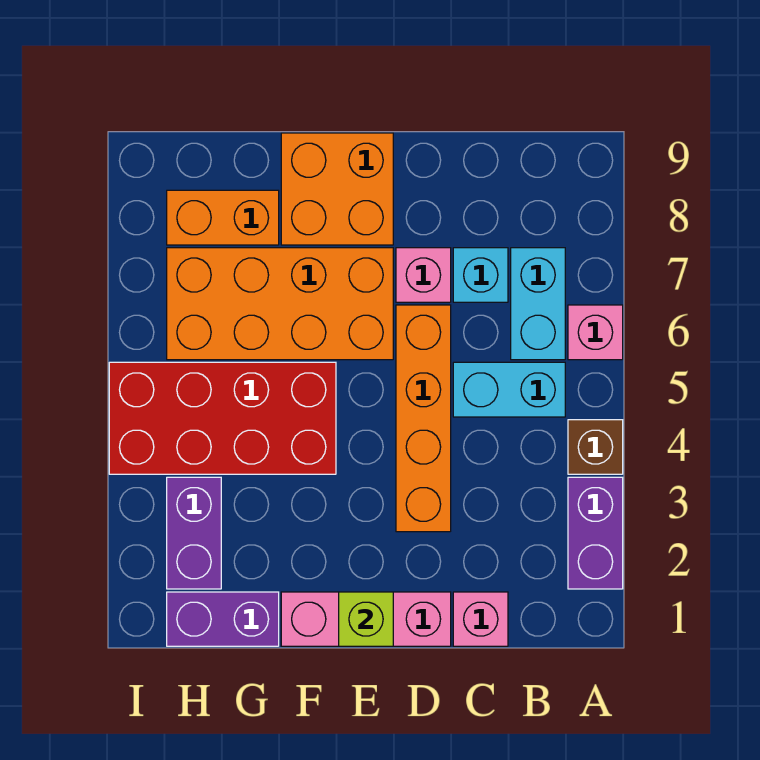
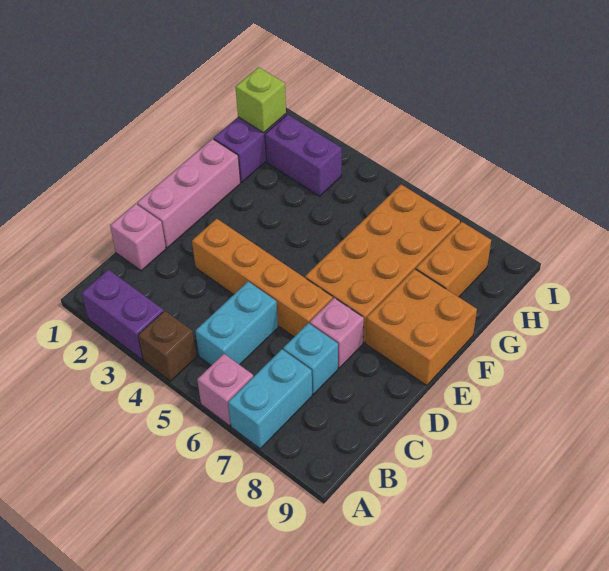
cyan brick B6:B7 level 1 -> cyan brick A7:B7 level 1
lime brick E1 level 2 -> lime brick H1 level 2
red brick F4:I5 level 1 -> none

